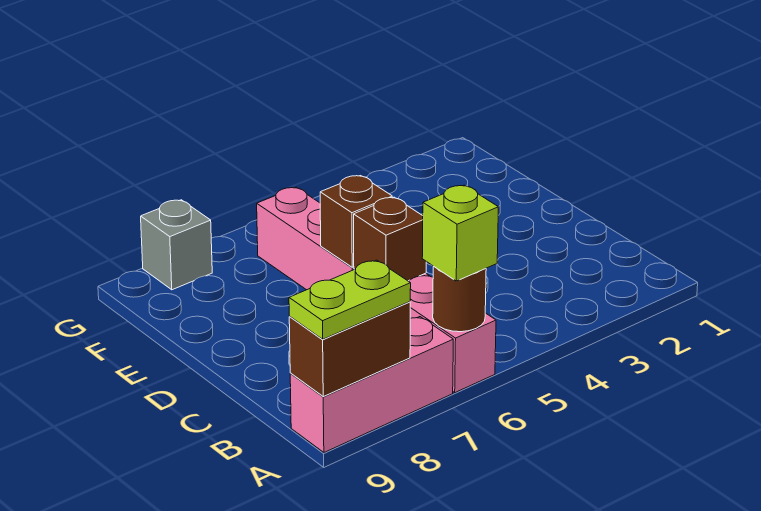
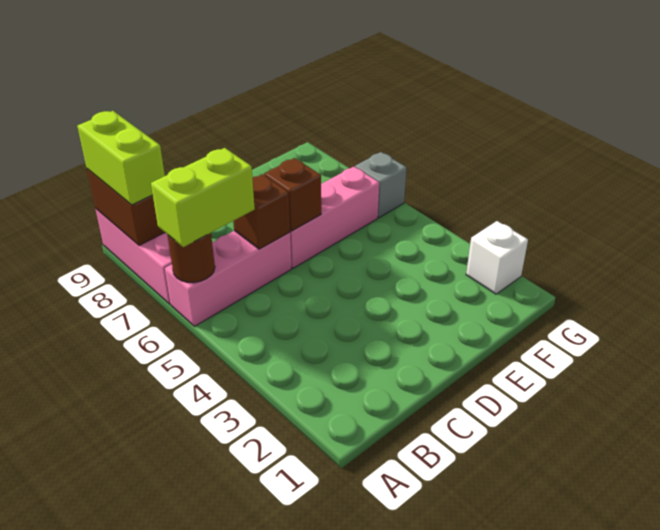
lime brick A6 level 3 -> lime brick A6:B6 level 3
lime plate A8:A9 level 3 -> lime brick A8:A9 level 3
none -> white brick G2 level 1
grey brick G8 level 1 -> grey brick G6 level 1

